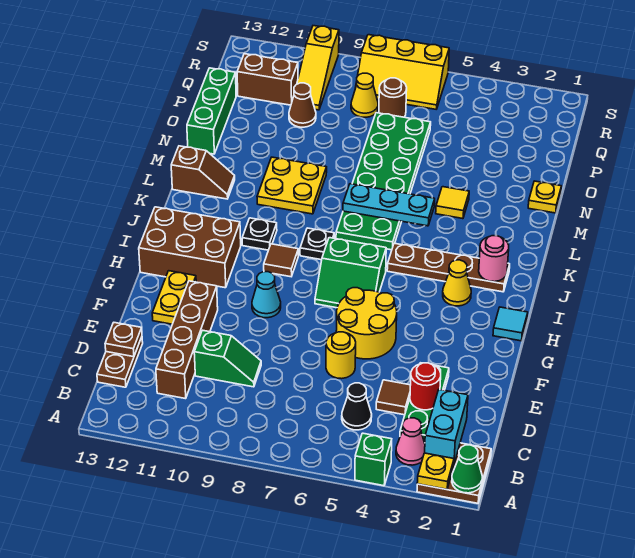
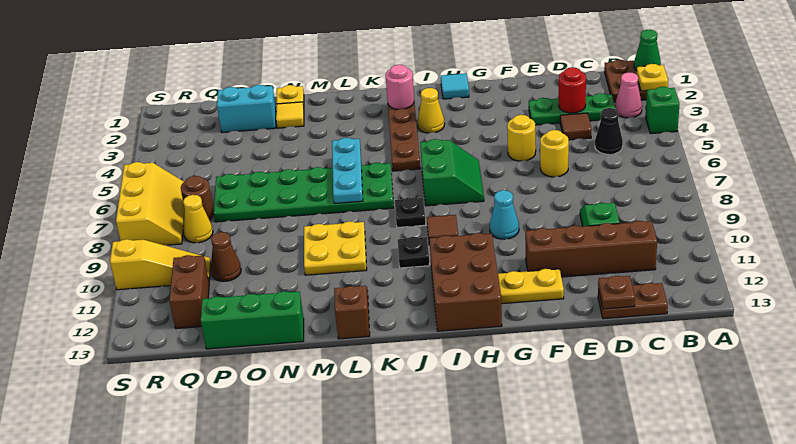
cyan brick B2:C2 level 2 -> cyan brick O2:P2 level 1
yellow round brick F5:G6 level 1 -> yellow round brick F5 level 1
yellow tile M4 level 1 -> yellow tile N2 level 1

